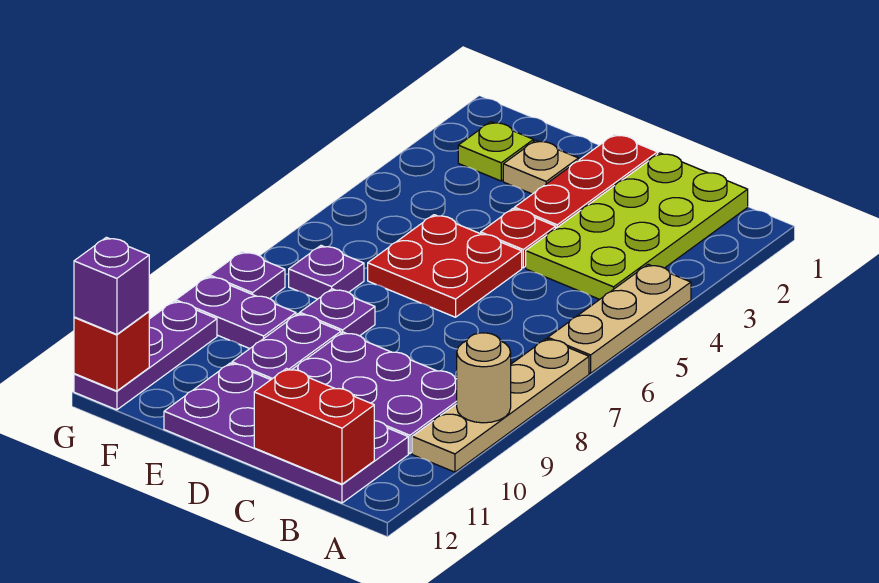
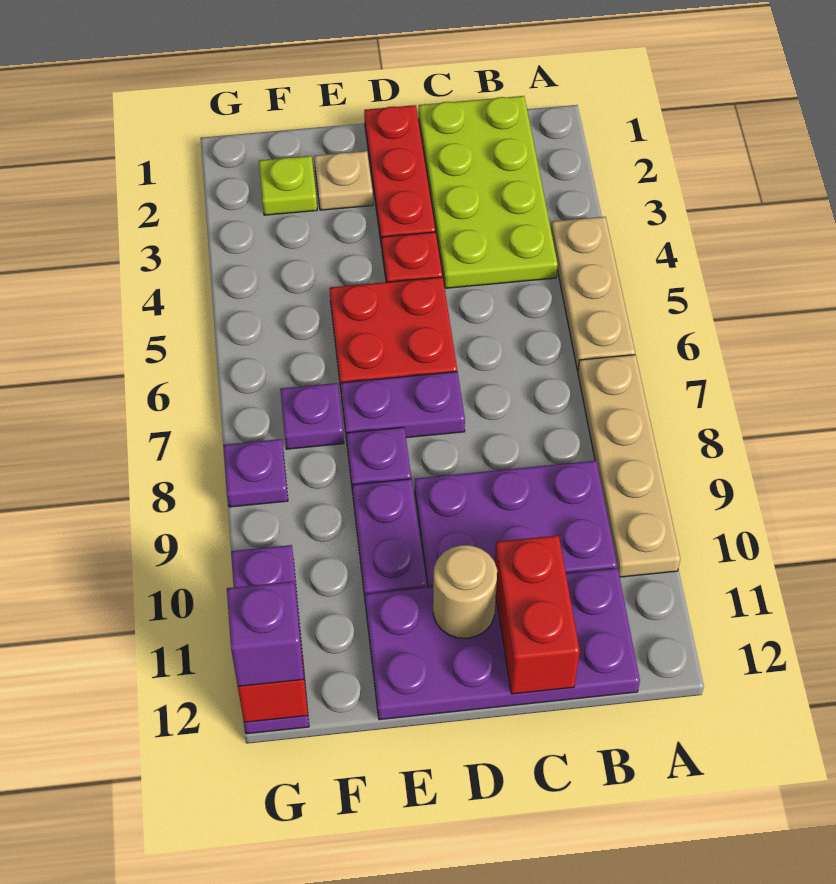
tan round brick A9 level 2 -> tan round brick D11 level 2
red brick B12:C12 level 2 -> red brick C11:C12 level 2
purple plate F9:G9 level 1 -> purple plate D7:E7 level 1

